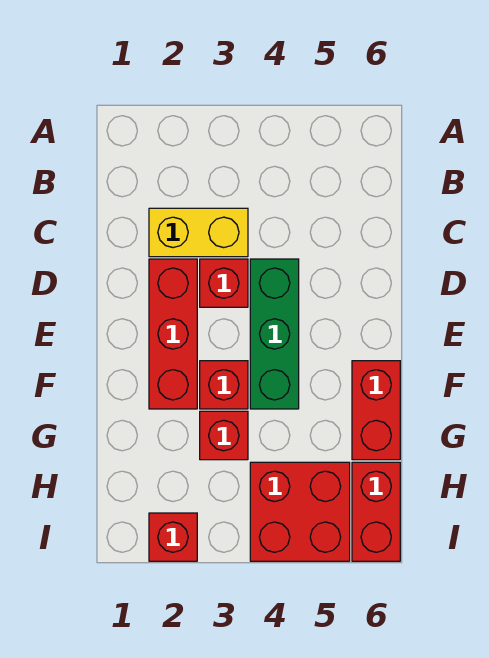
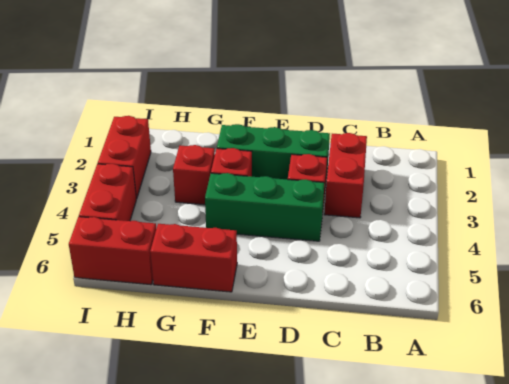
yellow brick C2:C3 level 1 -> red brick C2:C3 level 1
red brick D2:F2 level 1 -> green brick D2:F2 level 1
red brick H4:I5 level 1 -> red brick I4:I5 level 1
red brick I2 level 1 -> red brick I2:I3 level 1

